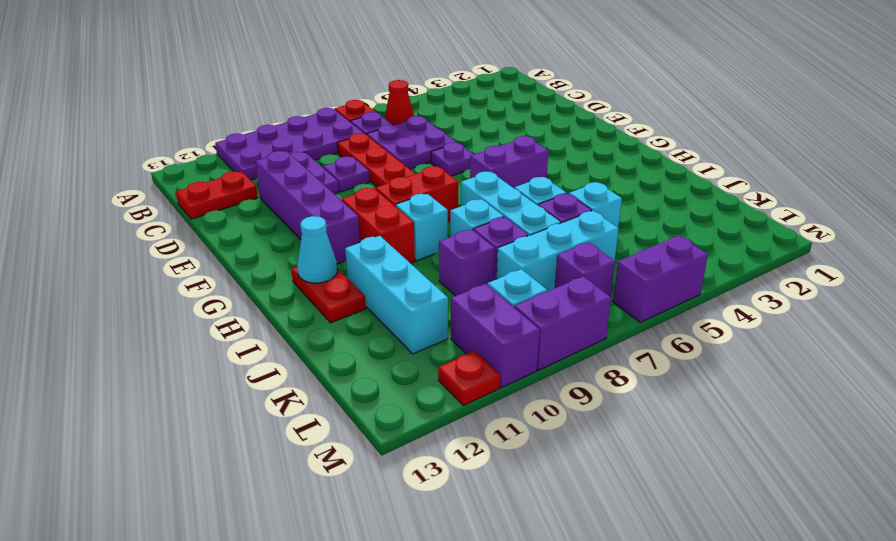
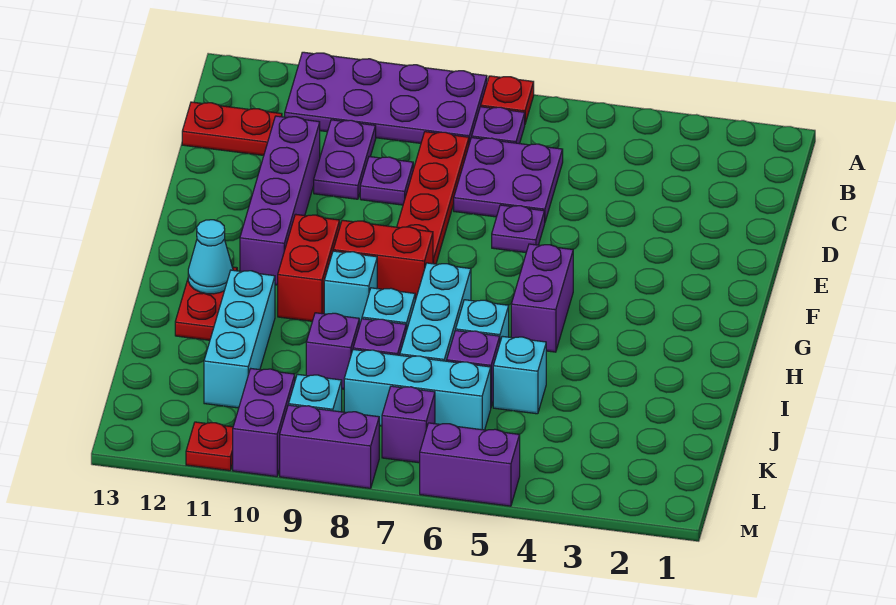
red cone B6 level 1 -> none
purple brick G5:G6 level 1 -> purple brick G5:H5 level 1

